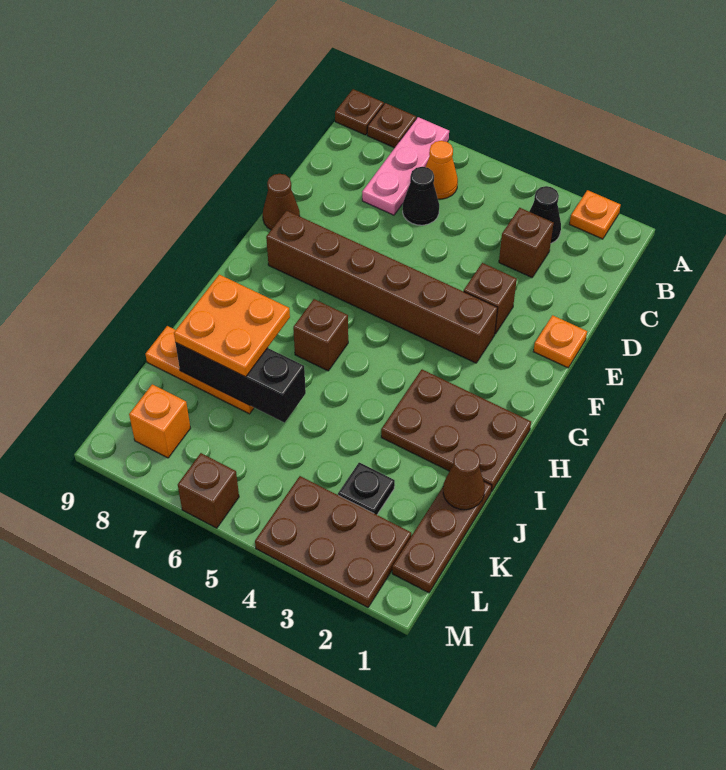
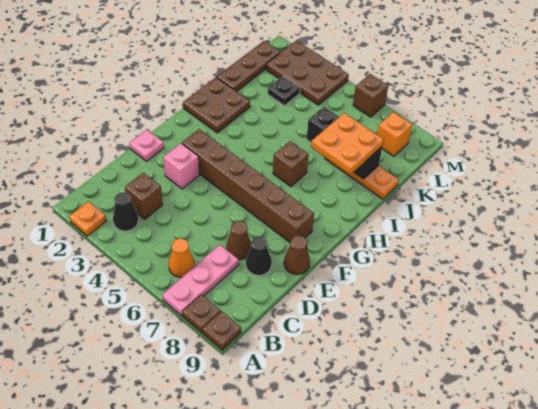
black cone C6 level 1 -> black cone D8 level 1
orange plate E1 level 1 -> pink plate E1 level 1
brown brick E3 level 1 -> pink brick E3 level 1
brown plate H1:I3 level 1 -> brown plate H1:I2 level 1
brown cone J1 level 2 -> brown cone D7 level 1

